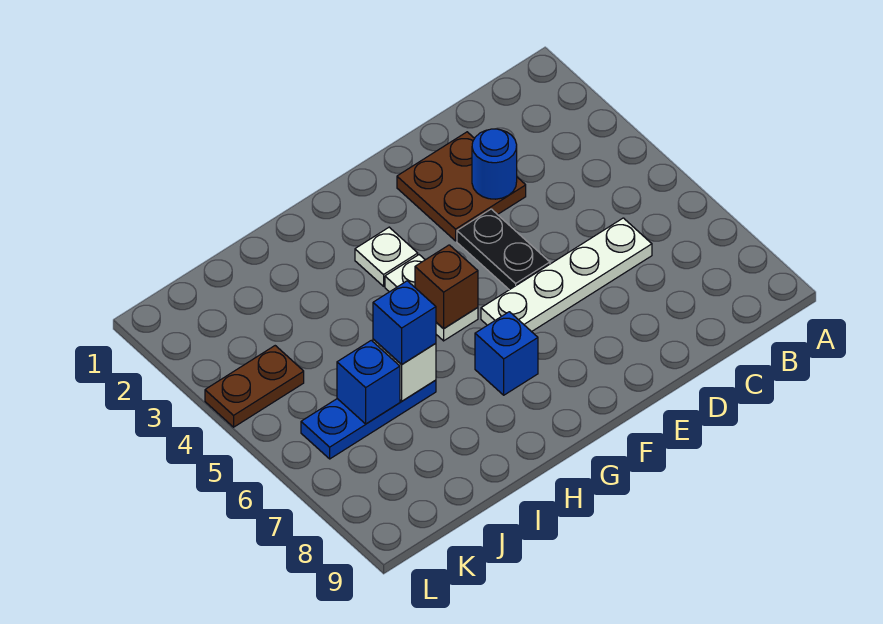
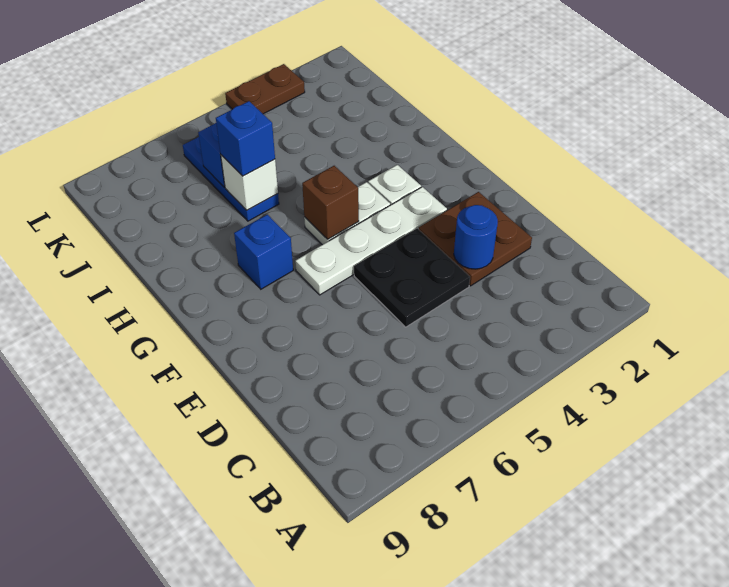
white plate C6:F6 level 1 -> white plate F3:F6 level 1
black plate E4:E5 level 1 -> black plate D4:E5 level 1
brown plate K4:L4 level 1 -> brown plate L3:L4 level 1

